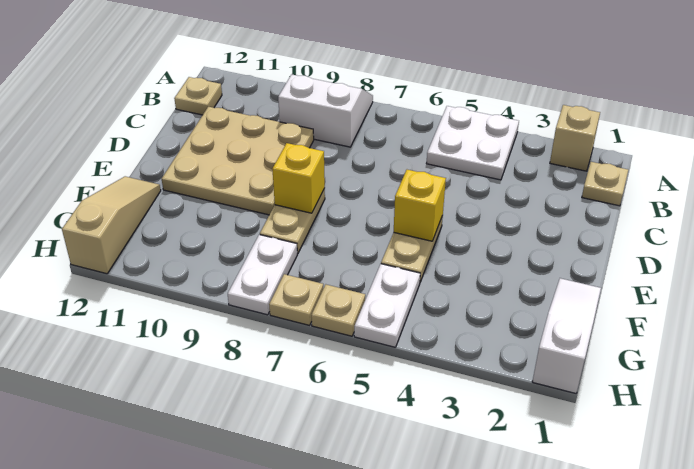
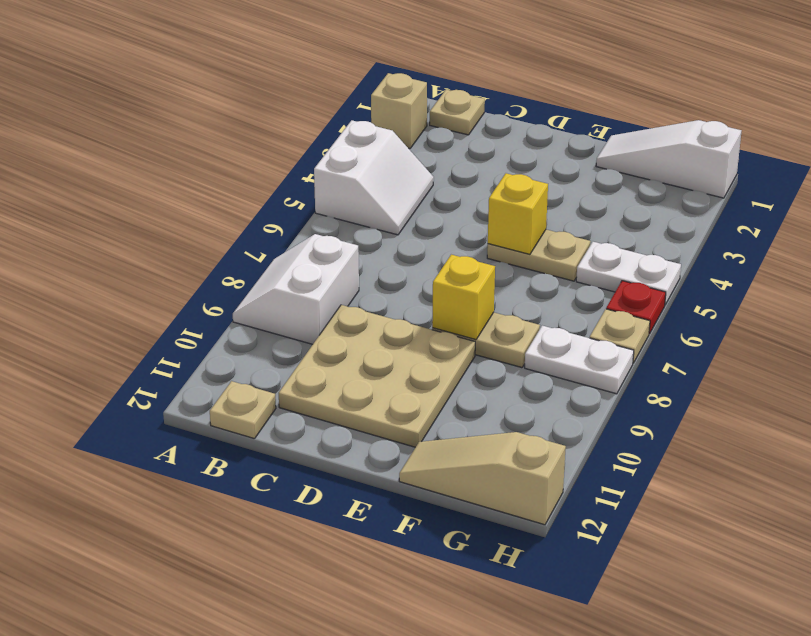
white plate A4:B5 level 1 -> white slope A4:B5 level 1 top A
tan plate H6 level 1 -> red plate H6 level 1

